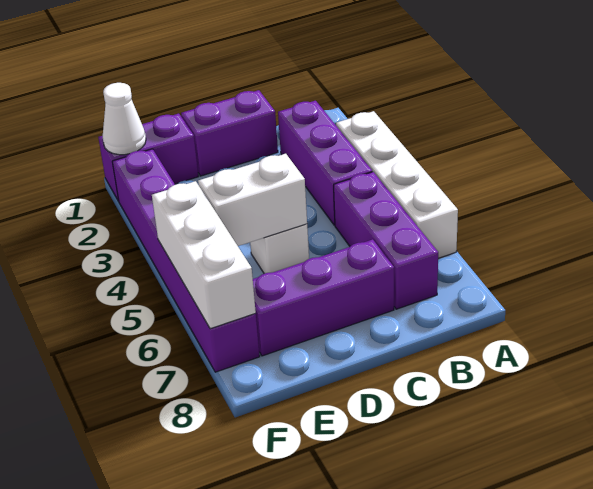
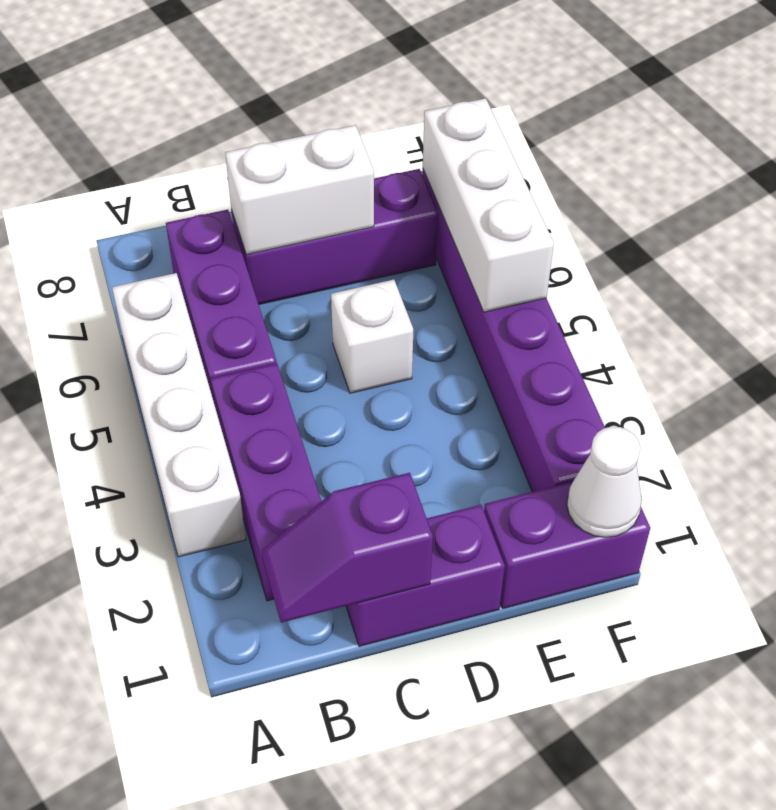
none -> purple slope B1:C1 level 2 top C
white brick D5:E5 level 2 -> white brick C7:D7 level 2

